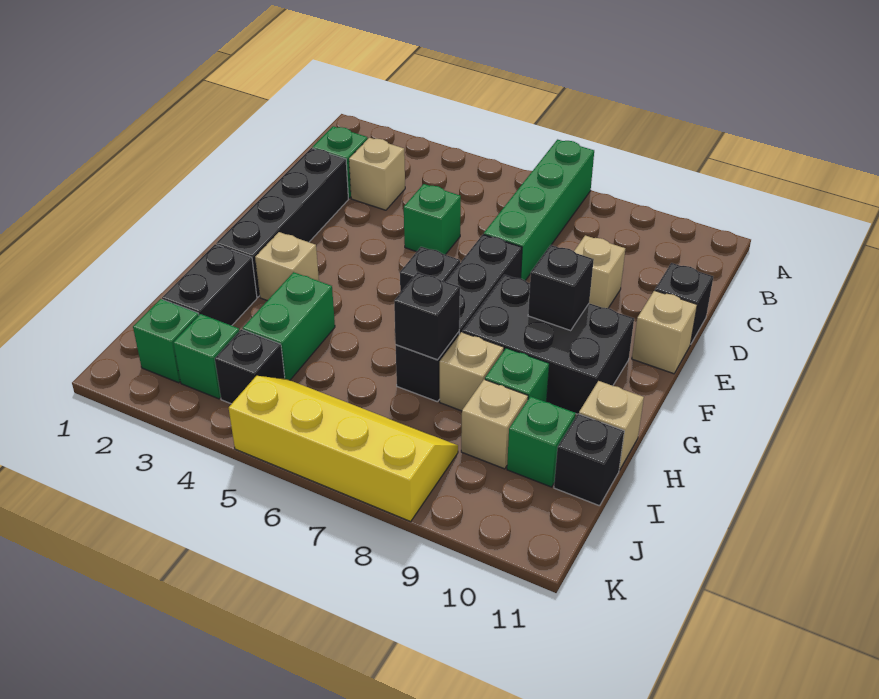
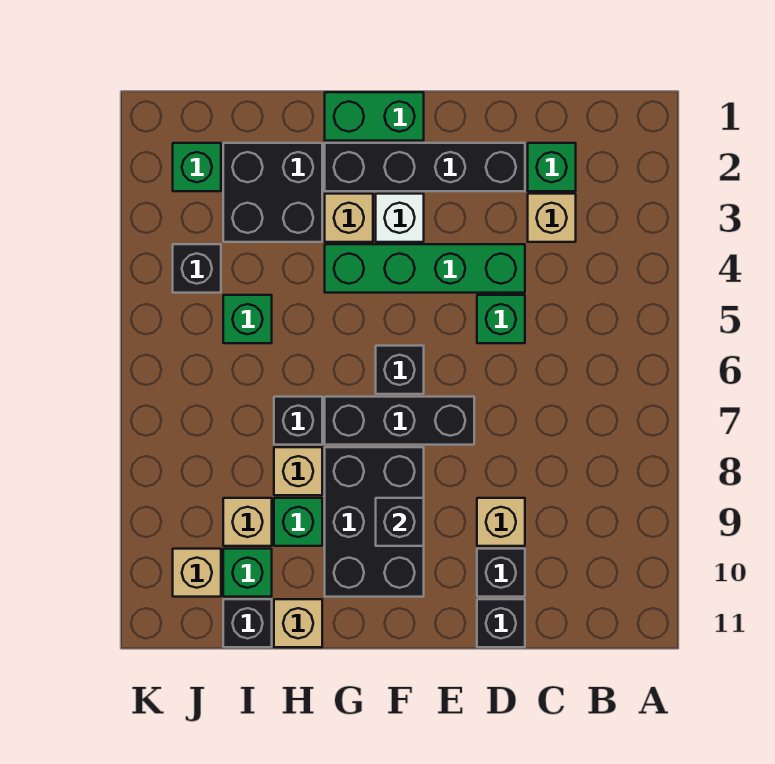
green brick A7:D7 level 1 -> green brick D4:G4 level 1
tan brick E11 level 1 -> tan brick J10 level 1
none -> white brick F3 level 1
black brick H2:I2 level 1 -> black brick H2:I3 level 1
green brick H4:I4 level 1 -> green brick F1:G1 level 1
black brick H7 level 2 -> black brick D10 level 1
green brick J3 level 1 -> green brick I5 level 1
yellow slope J5:K8 level 1 top K -> none

